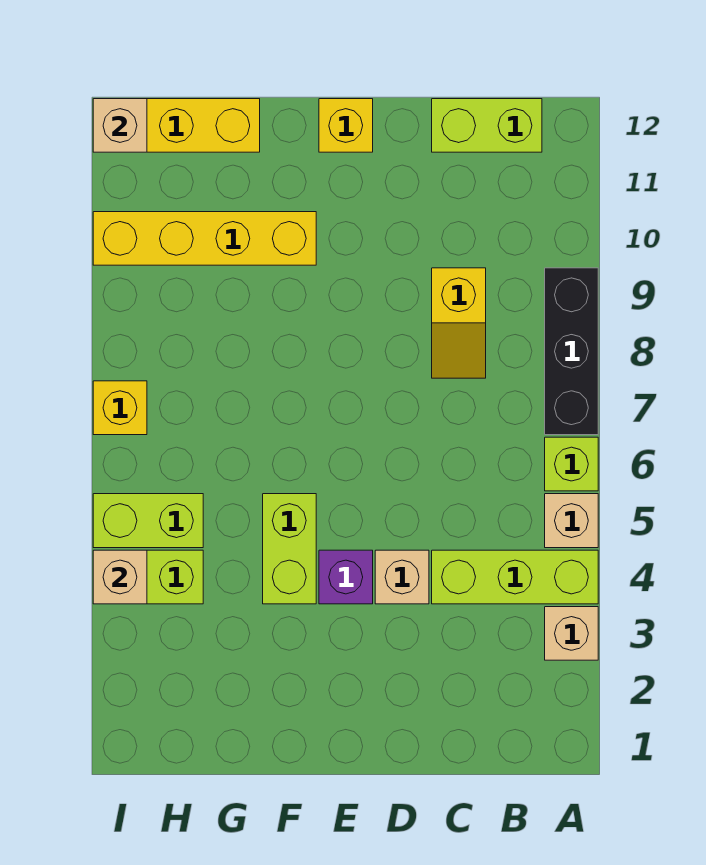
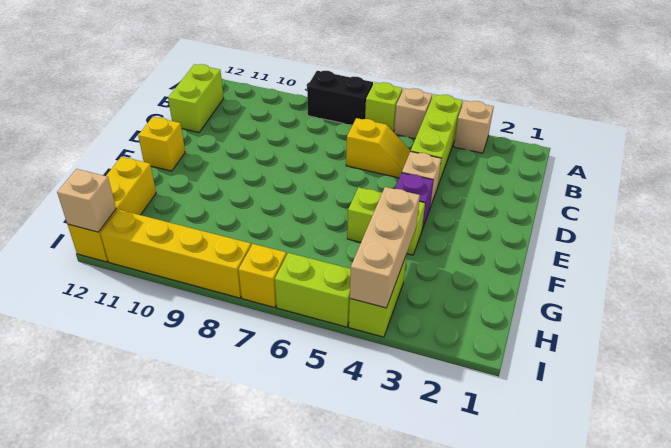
black brick A7:A9 level 1 -> black brick A7:A8 level 1
yellow slope C8:C9 level 1 top 9 -> yellow slope C5:C6 level 1 top 6
yellow brick F10:I10 level 1 -> yellow brick I8:I11 level 1
lime brick H5:I5 level 1 -> lime brick I5:I6 level 1
tan brick I4 level 2 -> tan brick G4:I4 level 2

